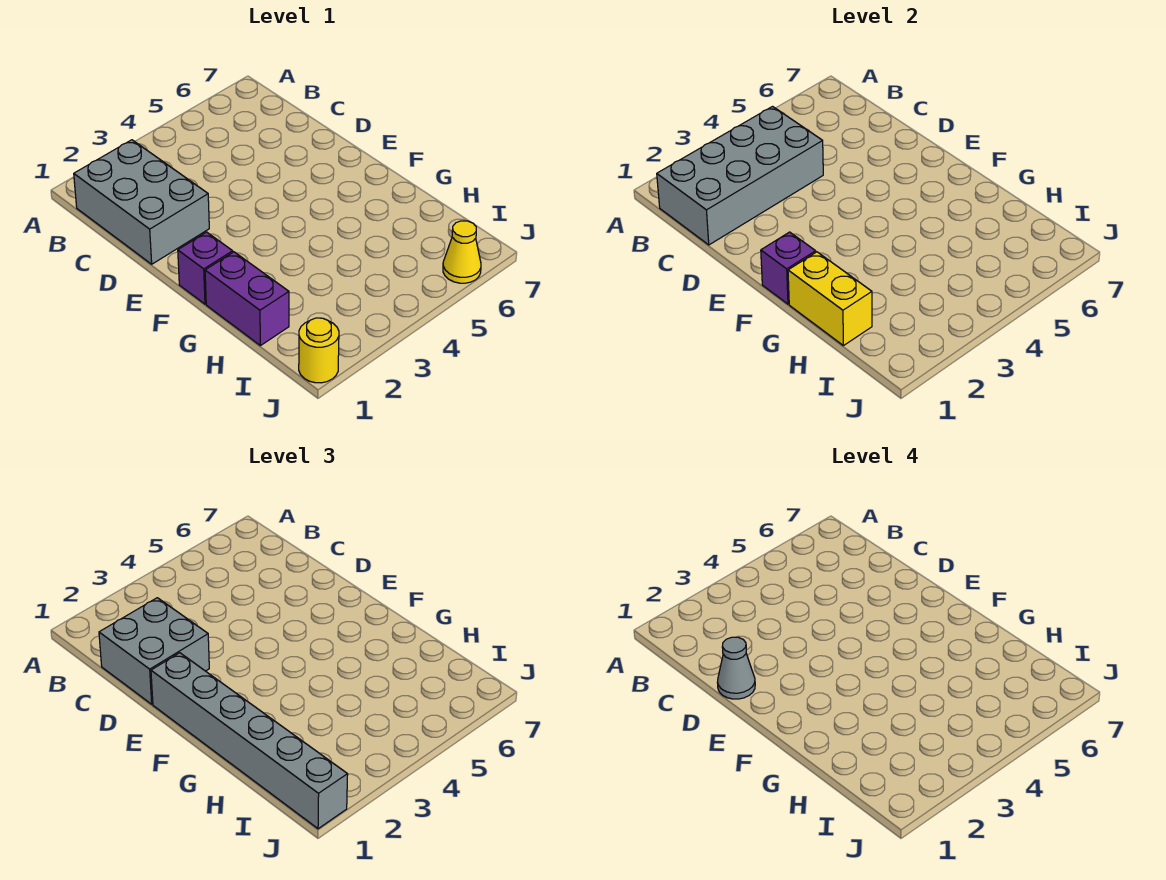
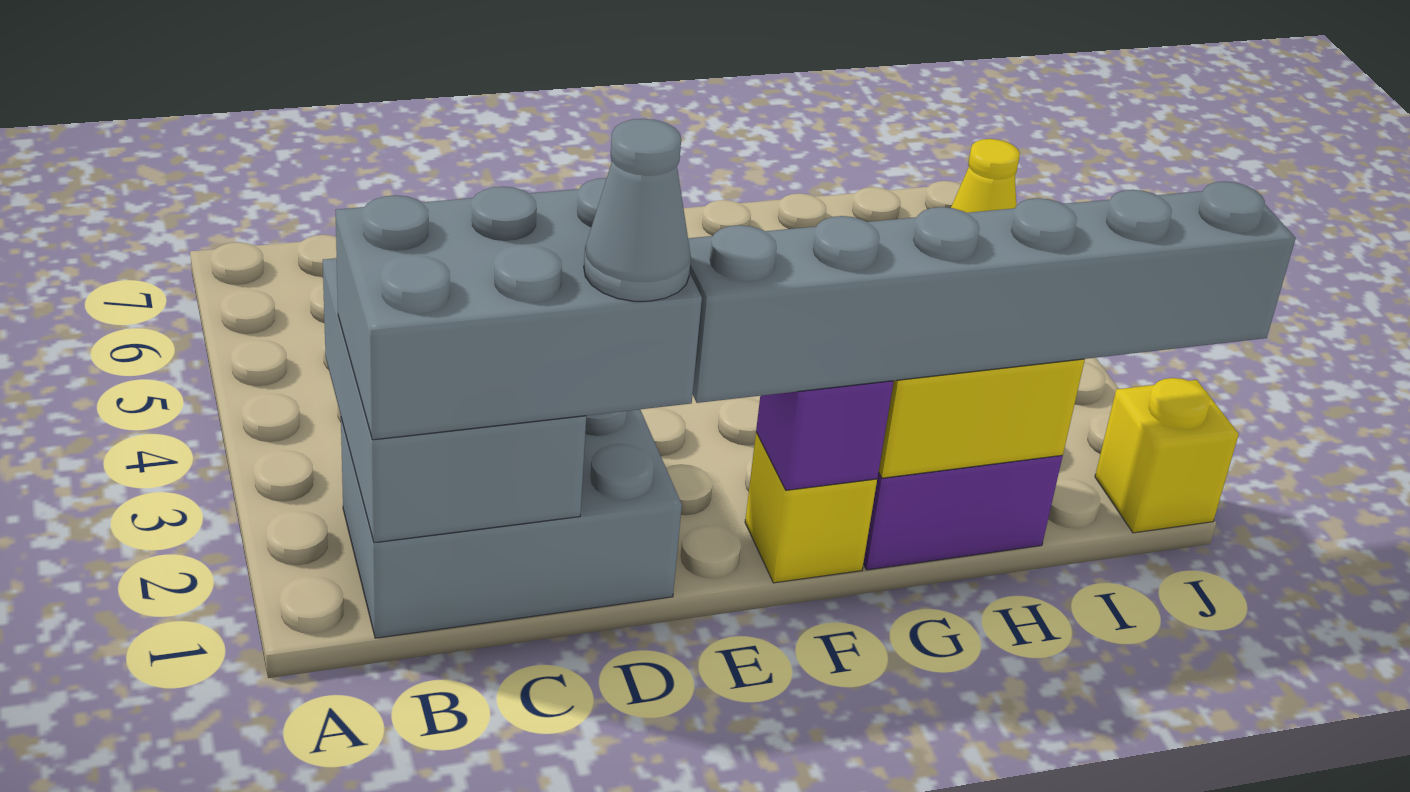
grey brick B1:C4 level 2 -> grey brick B1:C3 level 2
grey brick C1:D2 level 3 -> grey brick B1:D2 level 3
purple brick F1 level 1 -> yellow brick F1 level 1
yellow round brick J1 level 1 -> yellow brick J1 level 1

